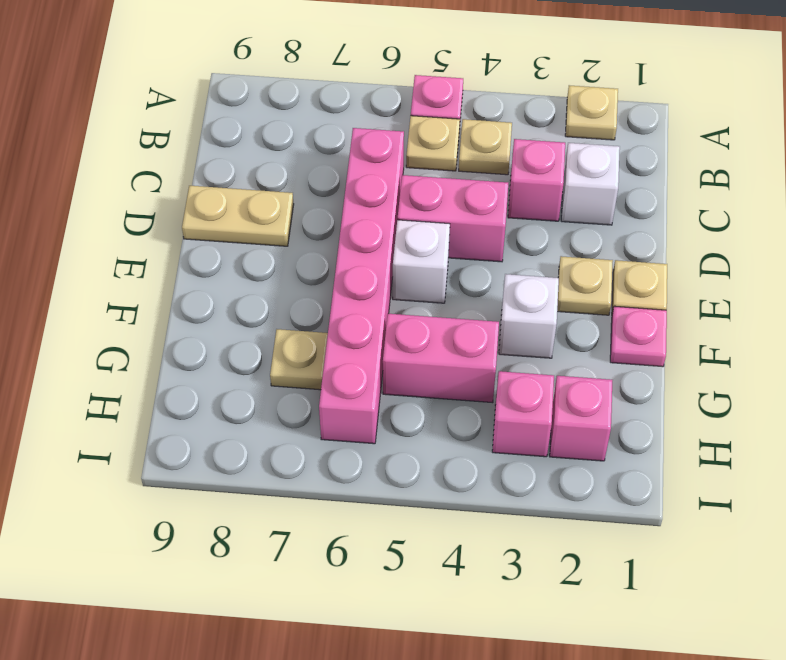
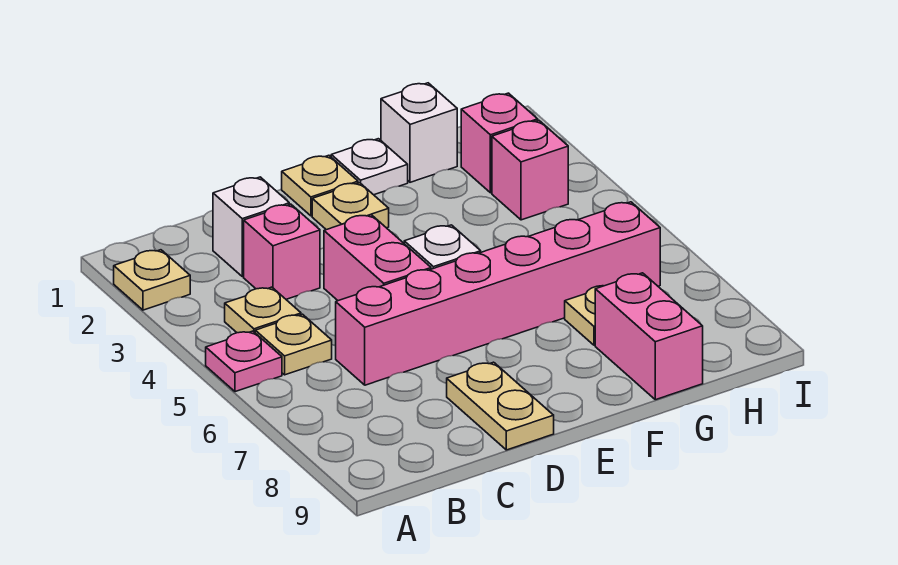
pink plate F1 level 1 -> white plate F1 level 1
white brick F3 level 1 -> white brick G1 level 1
pink brick G4:G5 level 1 -> pink brick G8:G9 level 1

